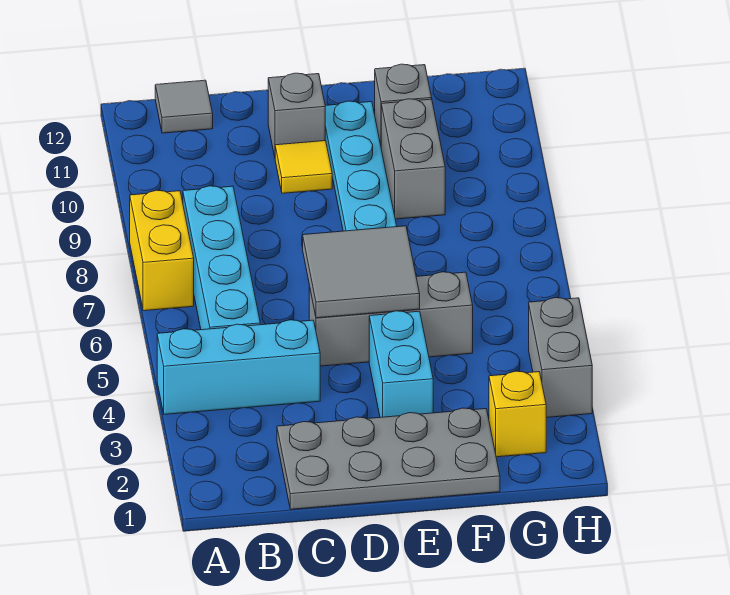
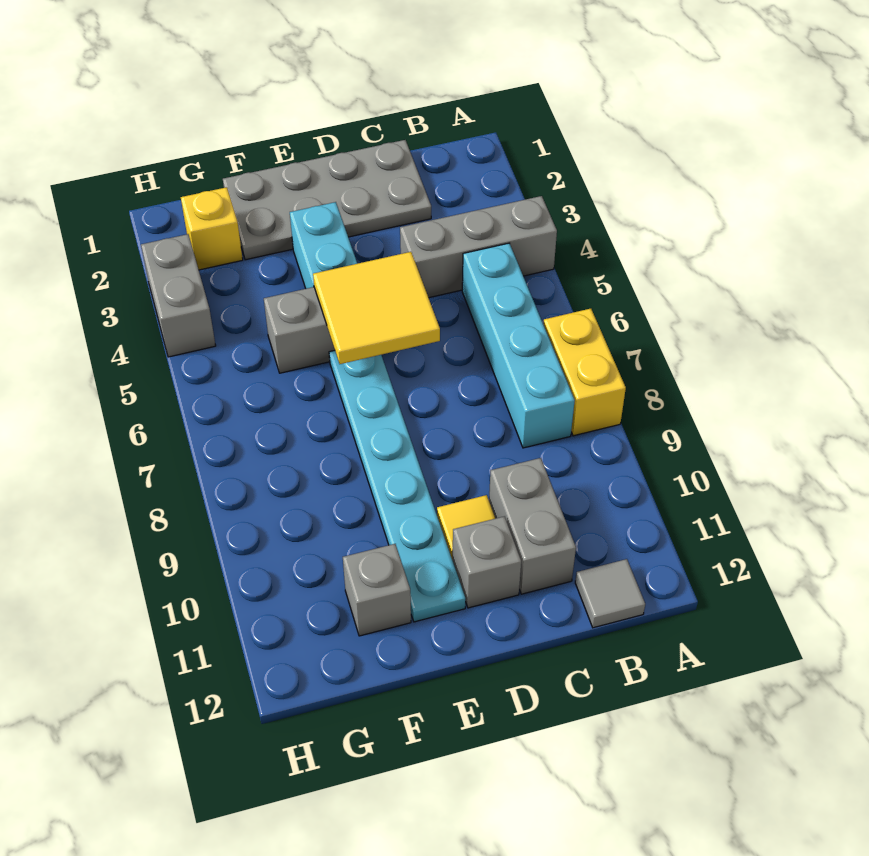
cyan brick A4:C4 level 1 -> grey brick A4:C4 level 1
grey tile D5:E6 level 2 -> yellow tile D5:E6 level 2
grey brick F9:F10 level 1 -> grey brick C10:C11 level 1

